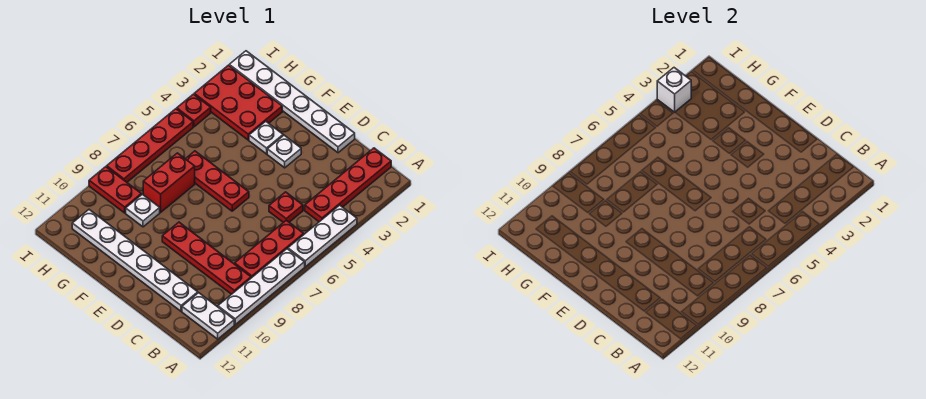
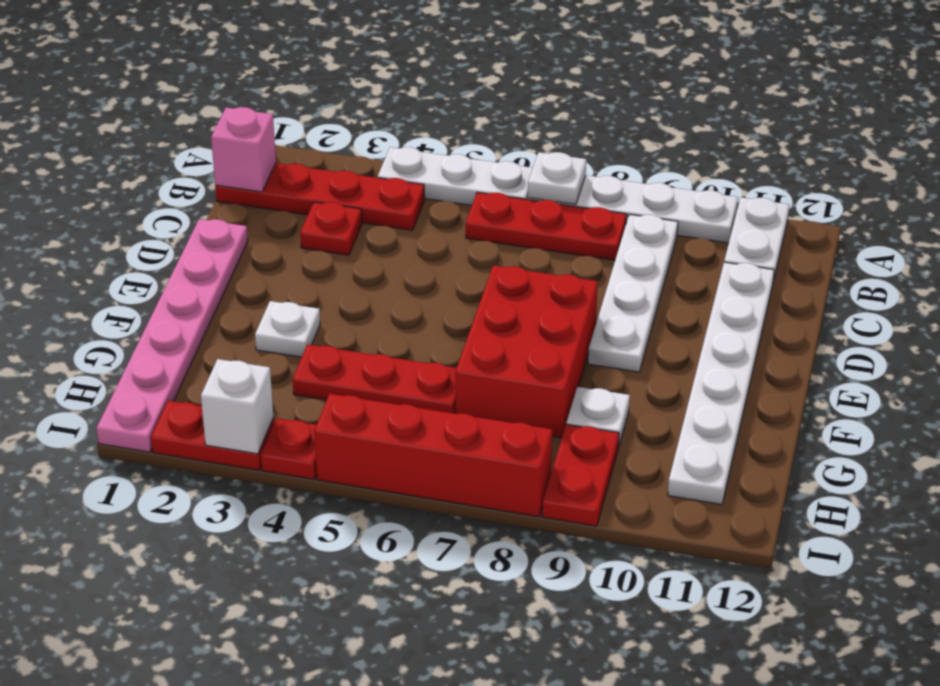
none -> pink brick B1 level 2
red plate B9:E9 level 1 -> white plate B9:E9 level 1
red plate C5 level 1 -> red plate C3 level 1
white plate D1:I1 level 1 -> pink plate D1:I1 level 1
white plate E3 level 1 -> white plate A7 level 2
red plate E6:G6 level 1 -> red plate G4:G6 level 1
red plate G2:I3 level 1 -> red plate I2:I3 level 1
red brick G7:G8 level 1 -> red brick E7:G8 level 1
red plate I5:I8 level 1 -> red brick I5:I8 level 1

